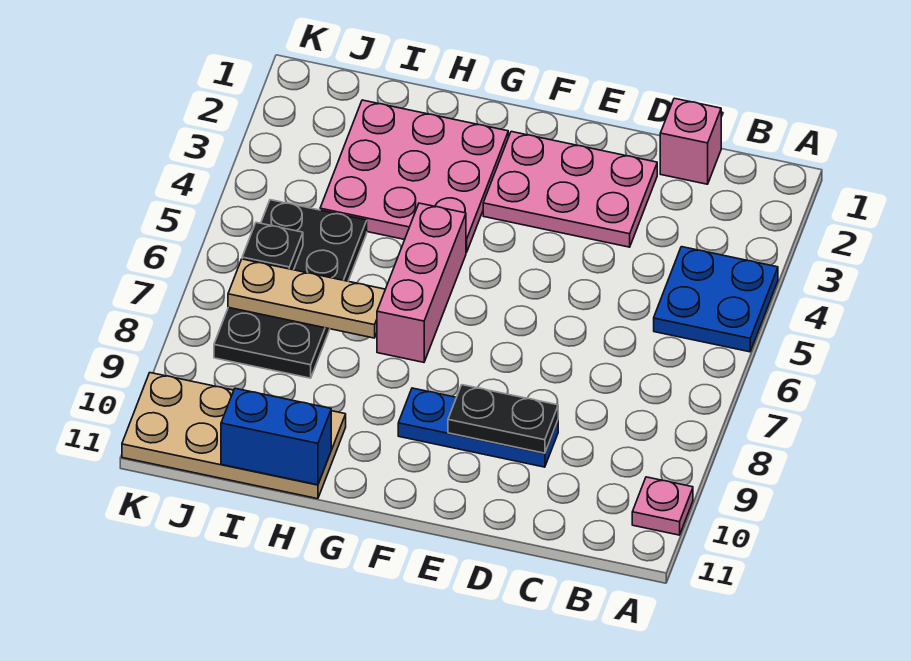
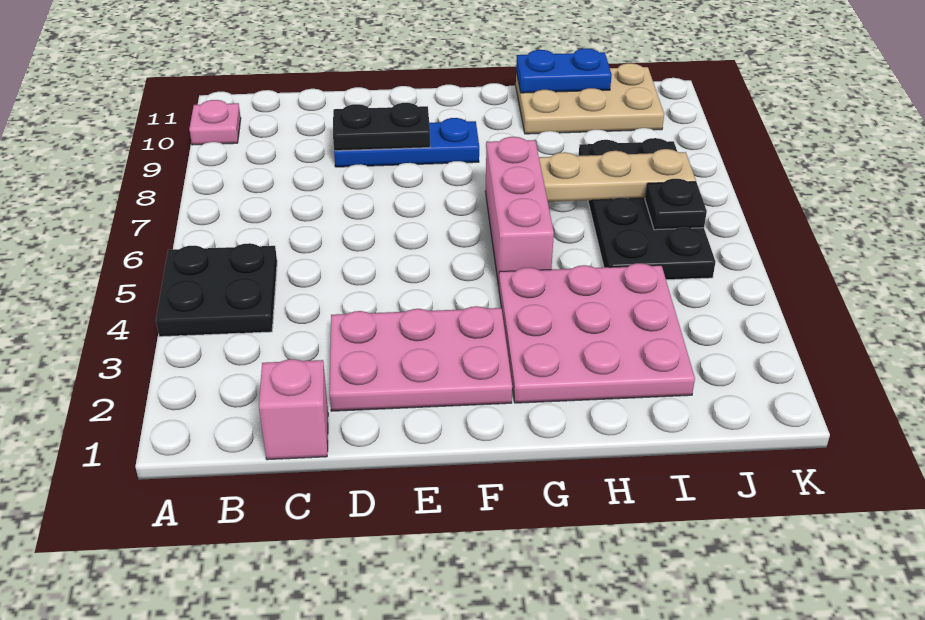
blue plate A4:B5 level 1 -> black plate A4:B5 level 1
tan plate H10:K11 level 1 -> tan plate H10:J11 level 1
blue brick H11:I11 level 2 -> blue plate H11:I11 level 2

